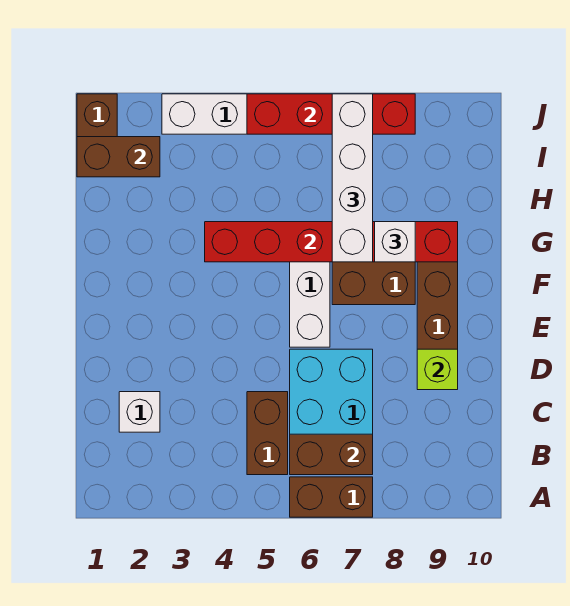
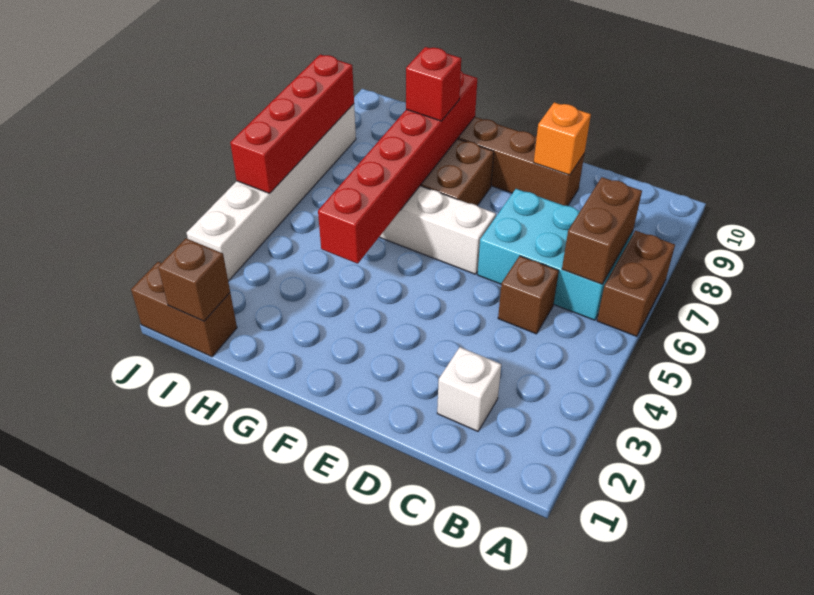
brown brick B5:C5 level 1 -> brown brick C5 level 1
lime brick D9 level 2 -> orange brick D9 level 2
white brick G7:J7 level 3 -> none
white brick G8 level 3 -> red brick G8 level 3
brown brick I1:I2 level 2 -> brown brick I1 level 2

